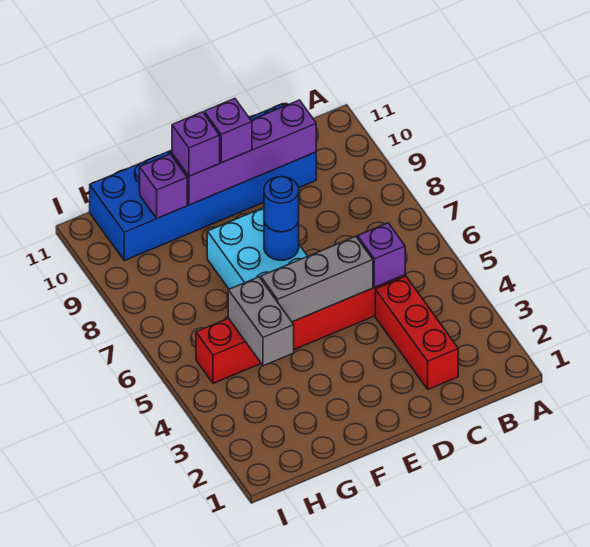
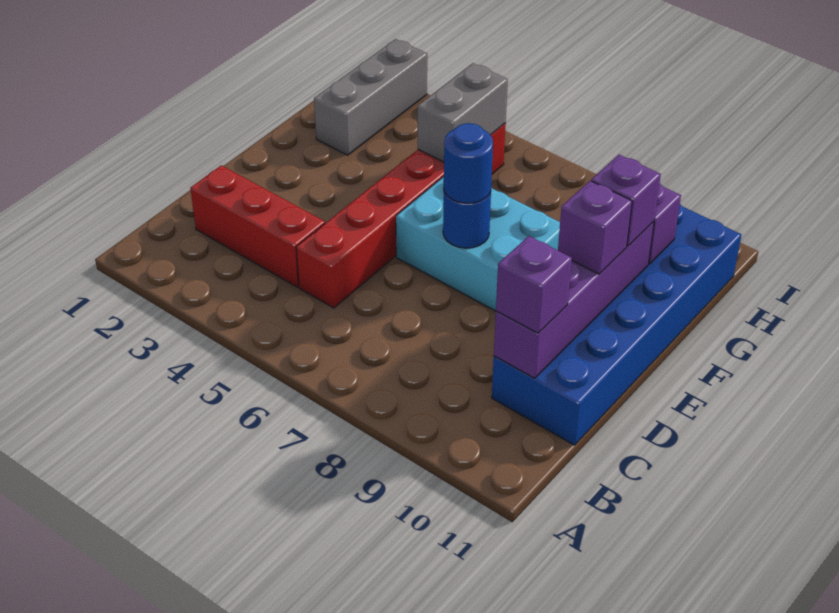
purple brick C5 level 2 -> purple brick C10 level 3
grey brick D5:F5 level 2 -> grey brick G2:I2 level 1
grey brick G4:G5 level 2 -> grey brick G5:H5 level 2

